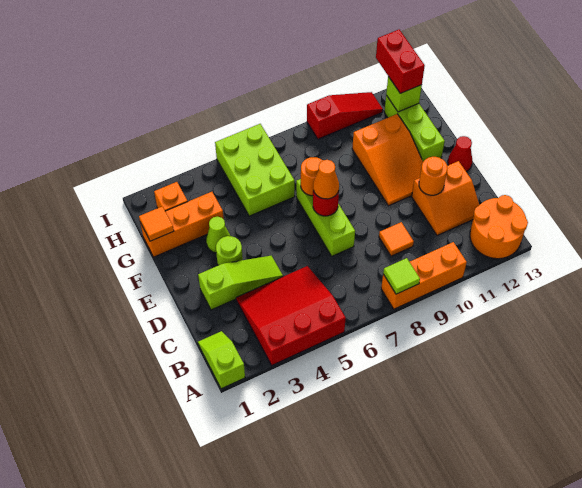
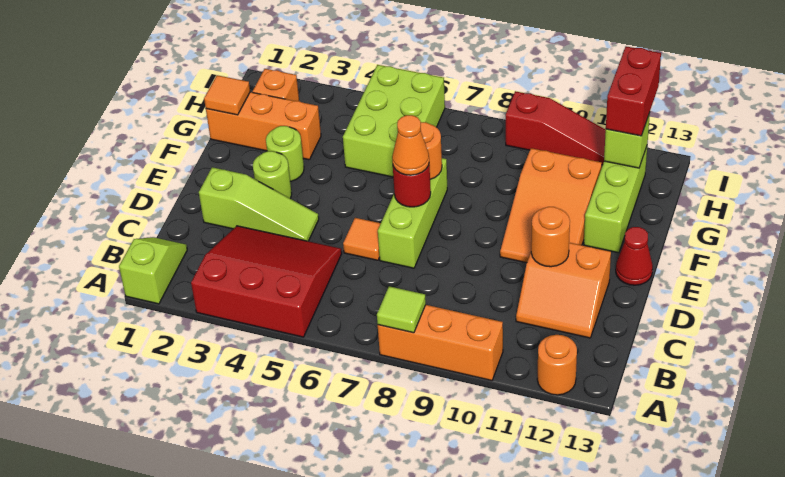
orange round brick A12:B13 level 1 -> orange round brick A12 level 1
orange tile C9 level 1 -> orange tile D6 level 1
lime cone F3 level 1 -> lime round brick F3 level 1

